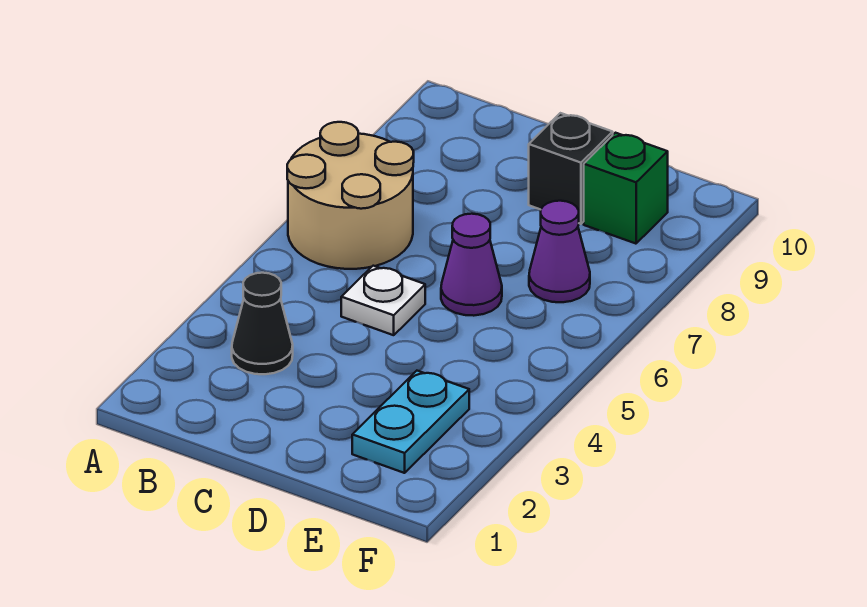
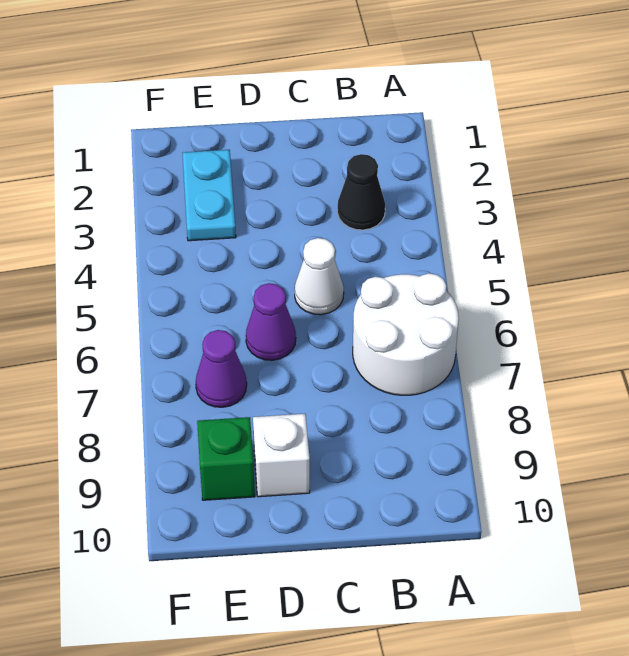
tan round brick A6:B7 level 1 -> white round brick A6:B7 level 1
white plate C5 level 1 -> white cone C5 level 1
black brick D9 level 1 -> white brick D9 level 1

